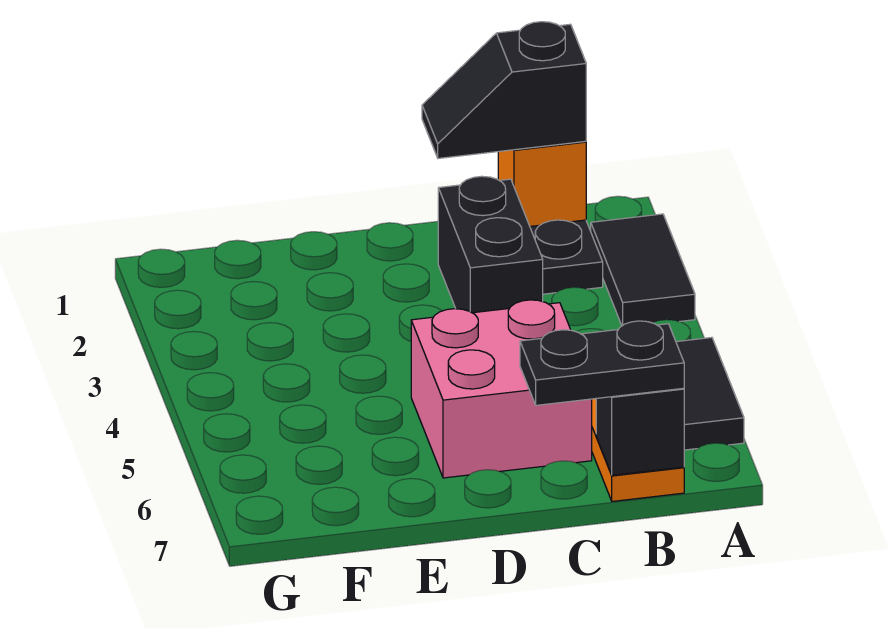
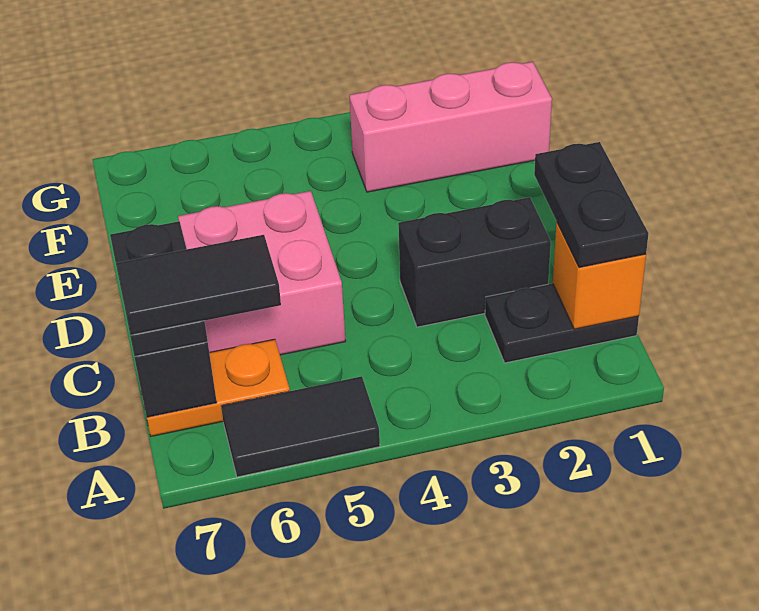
black tile A2:A3 level 1 -> black tile B6:B7 level 4
black slope B1:C1 level 3 top B -> black plate B1:C1 level 3
none -> pink brick F1:F3 level 1

